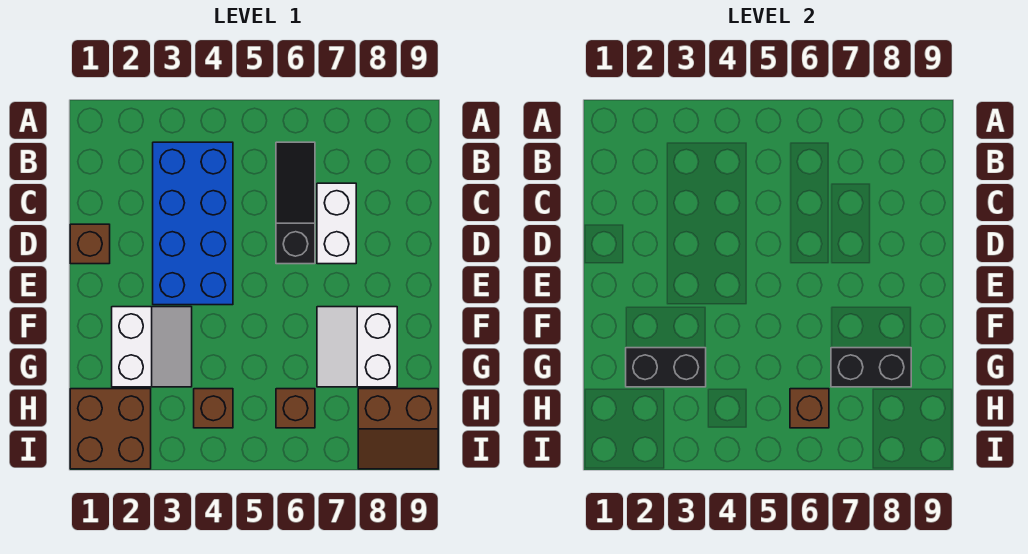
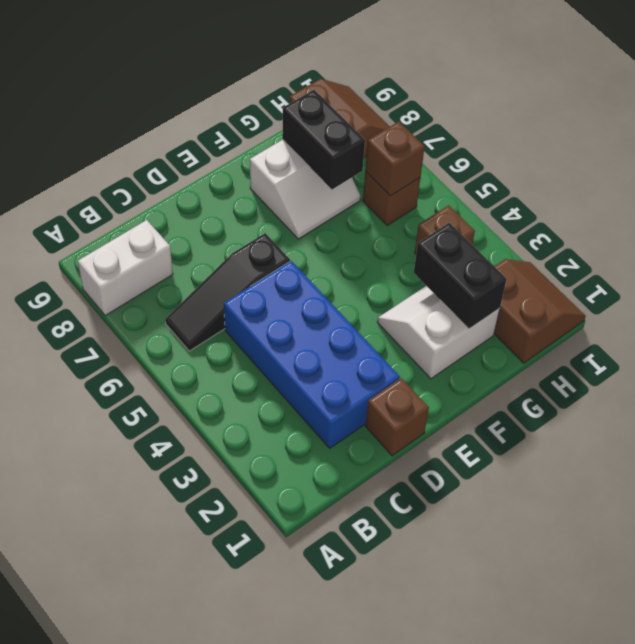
blue brick B3:E4 level 1 -> blue brick C2:D5 level 1
white brick C7:D7 level 1 -> white brick A8:B8 level 1
brown brick H1:I2 level 1 -> brown slope H1:I2 level 1 top H

